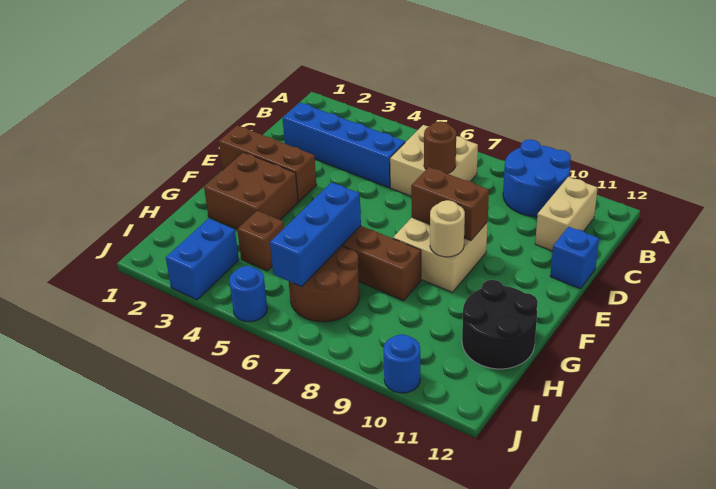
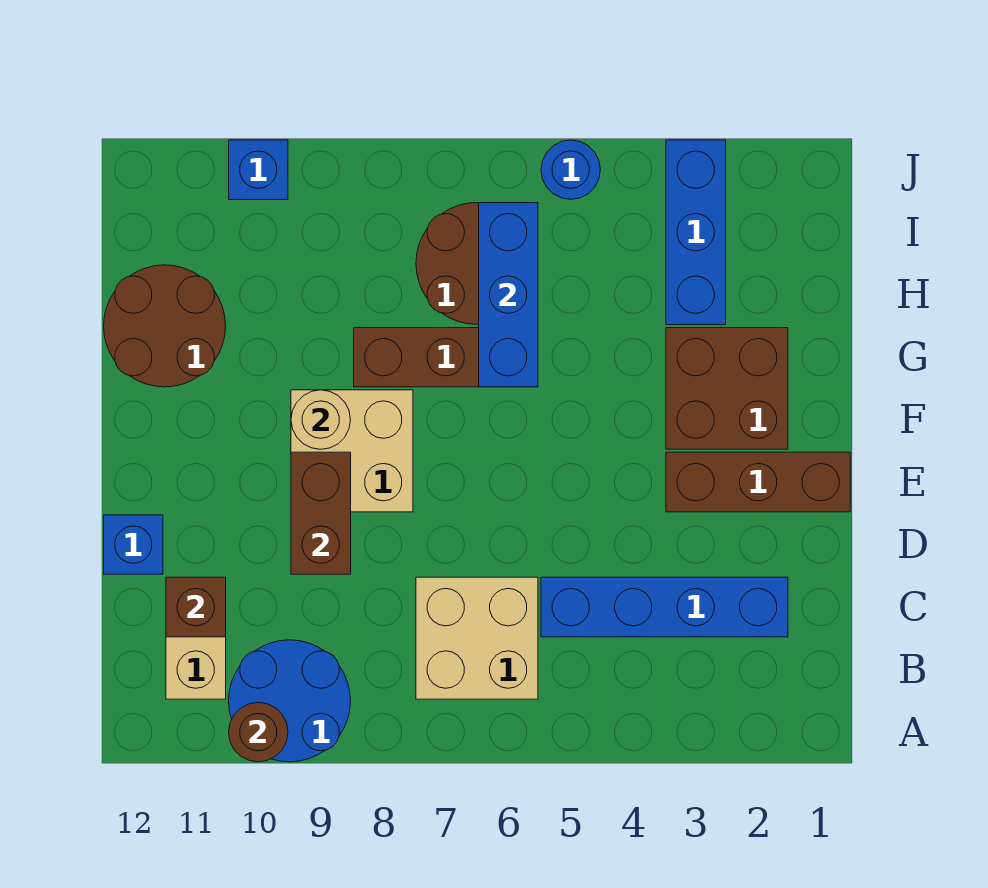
brown round brick C7 level 2 -> brown round brick A10 level 2
brown brick E8:E9 level 2 -> brown brick D9:E9 level 2
black round brick G11:H12 level 1 -> brown round brick G11:H12 level 1
brown brick H4 level 1 -> brown brick C11 level 2
blue brick I3:J3 level 1 -> blue brick H3:J3 level 1
blue round brick J10 level 1 -> blue brick J10 level 1

